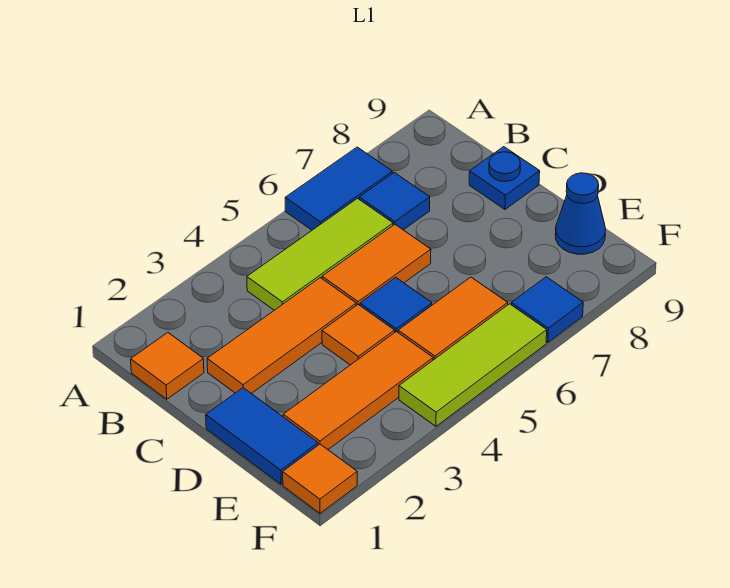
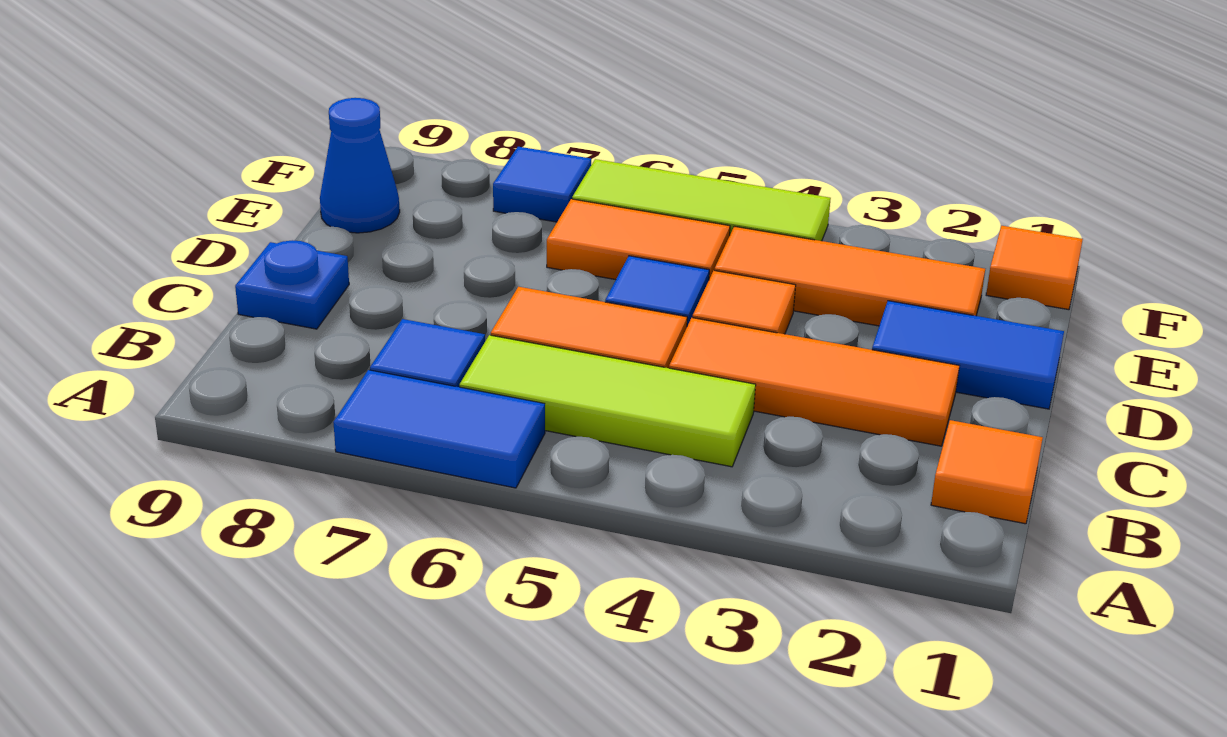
blue tile D1:E1 level 1 -> blue tile D1:D2 level 1

